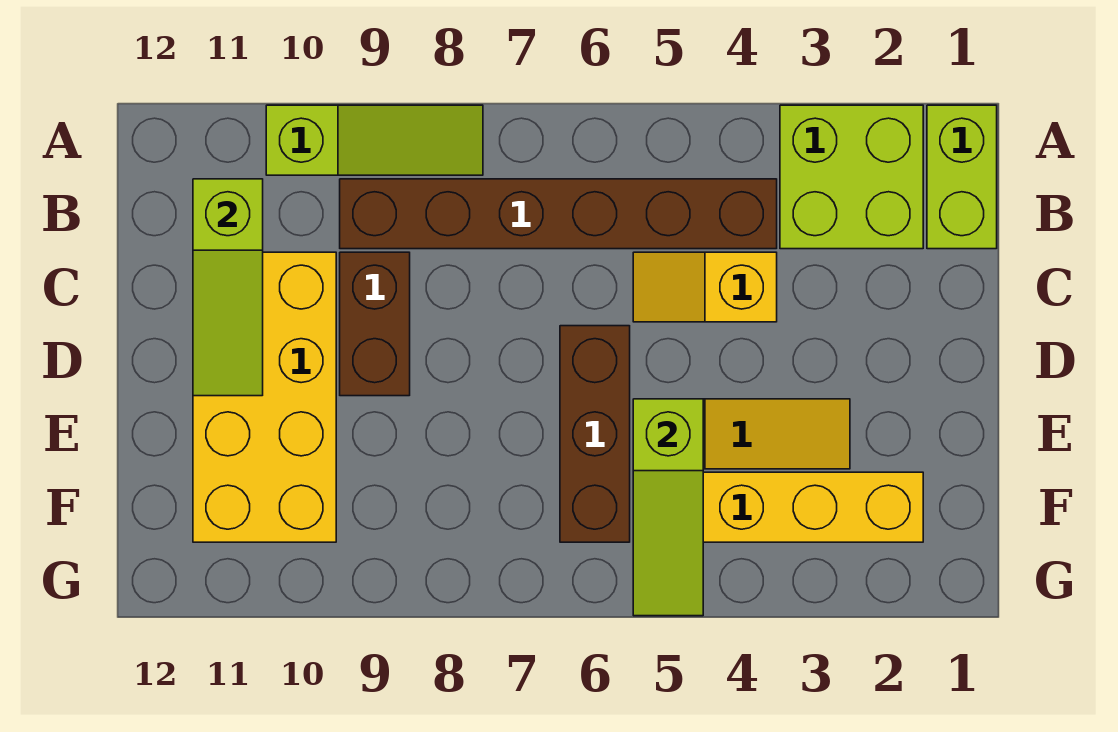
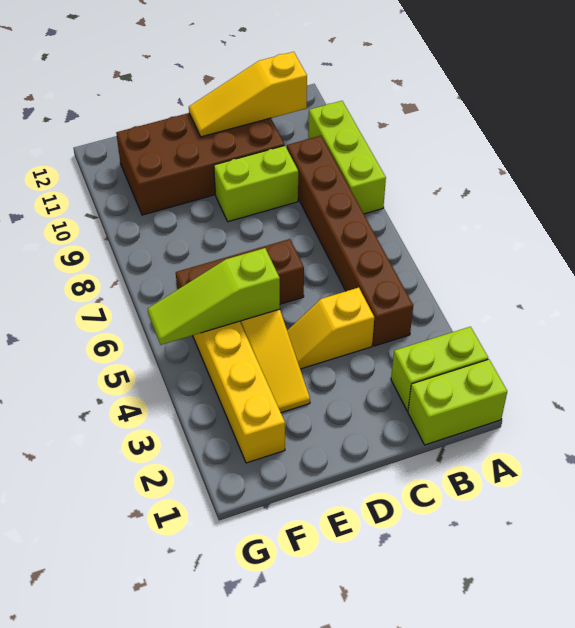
lime brick A2:B3 level 1 -> lime brick A2:B2 level 1
lime slope A8:A10 level 1 top 10 -> lime brick A8:A10 level 1
lime slope B11:D11 level 2 top B -> yellow slope B11:D11 level 2 top B
yellow slope C4:C5 level 1 top 4 -> yellow slope C4:D4 level 1 top C
brown brick C9:D9 level 1 -> lime brick C9:D9 level 1
yellow brick C10:F11 level 1 -> brown brick C10:F11 level 1

